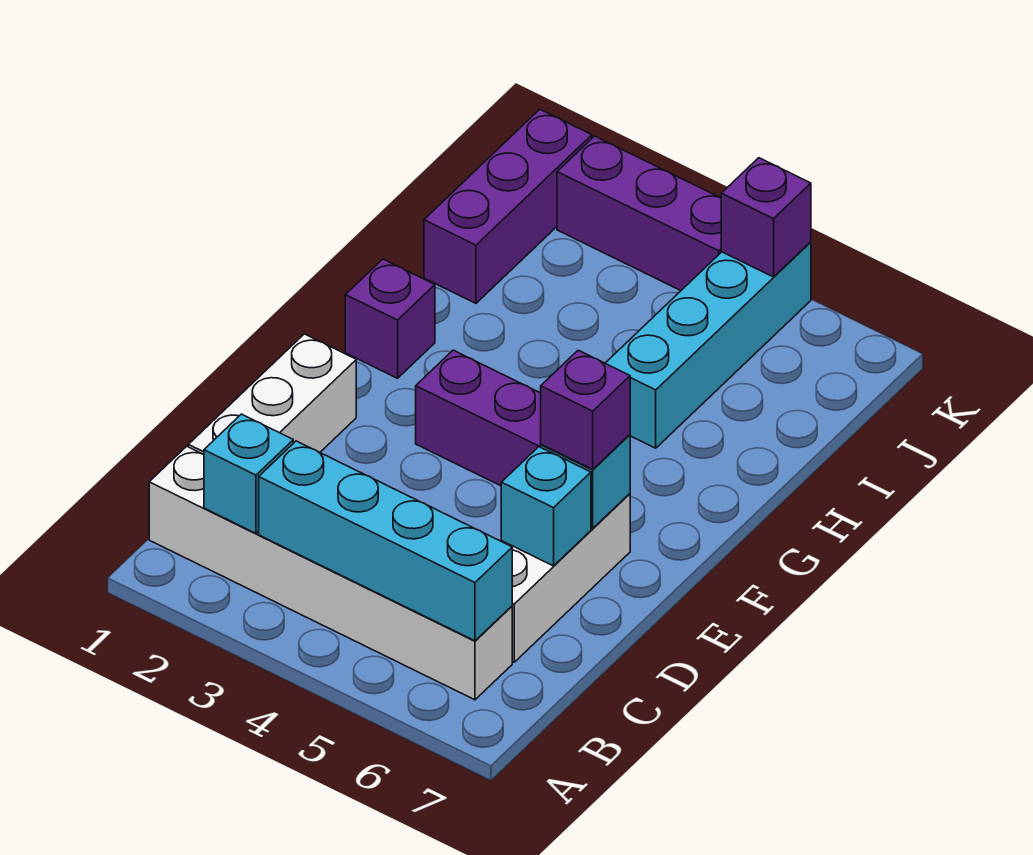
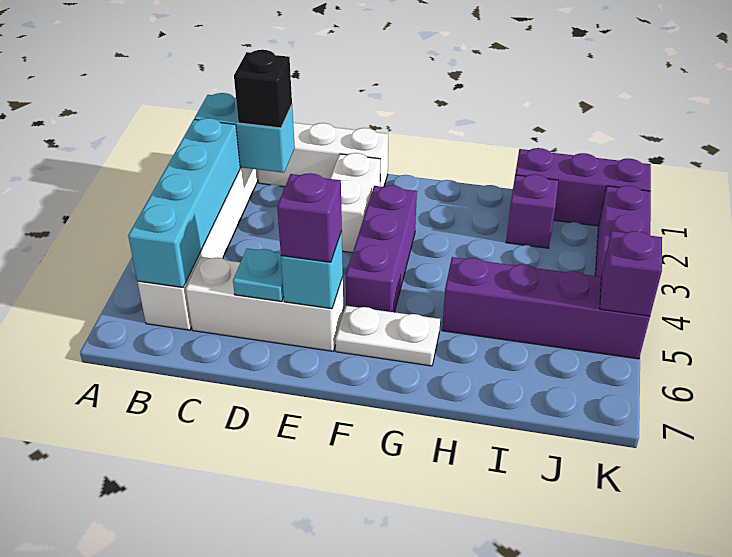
cyan brick B2 level 2 -> cyan brick B2:C2 level 2
none -> black brick C2 level 3
cyan brick D6 level 2 -> cyan plate D6 level 2
none -> white brick E2:E3 level 1
none -> white plate F6:G6 level 1
purple brick G1 level 1 -> purple brick I2 level 1
cyan brick H5:K5 level 1 -> purple brick H5:K5 level 1

